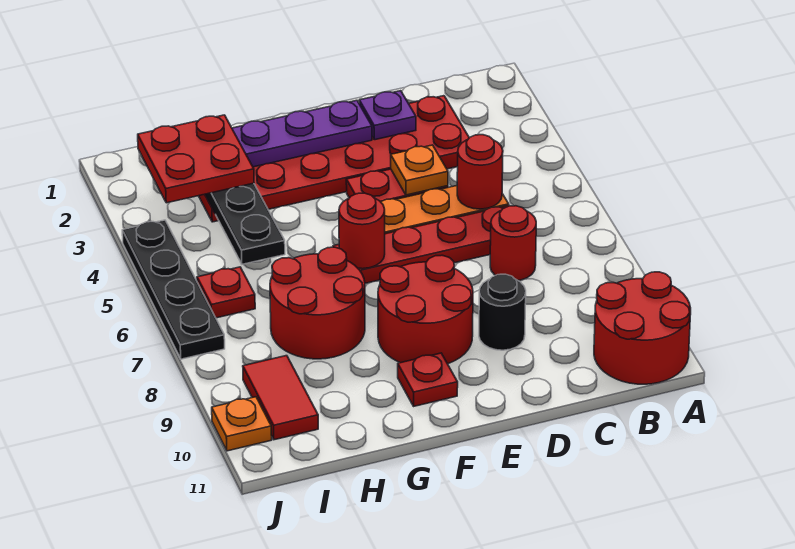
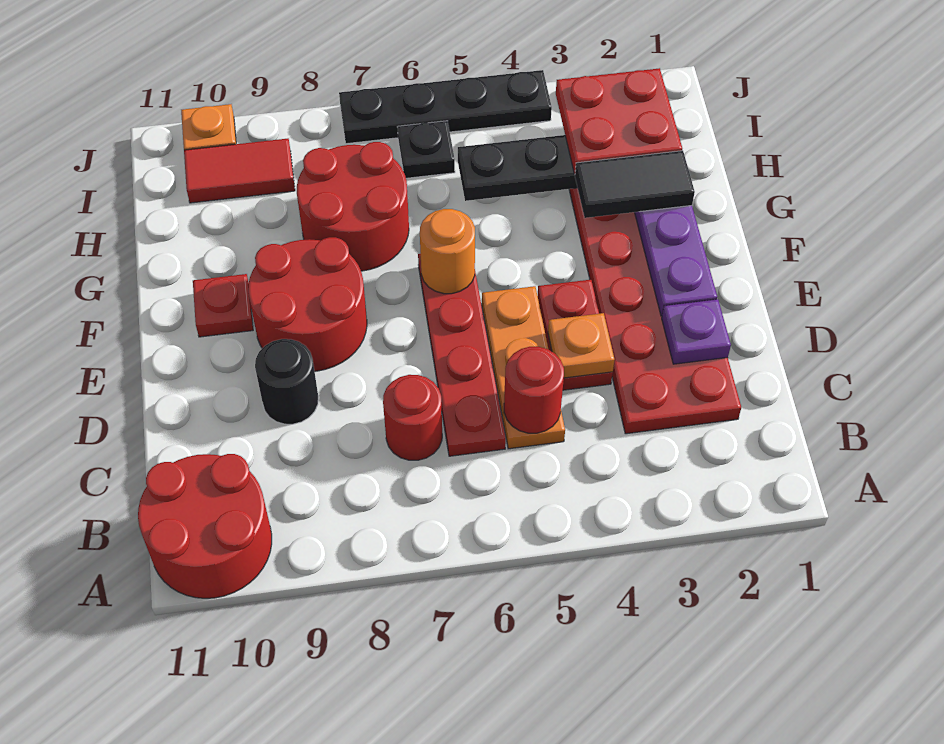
red round brick F6 level 2 -> orange round brick F6 level 2
none -> black tile G2:G3 level 3
red plate I6 level 1 -> black plate I6 level 1

